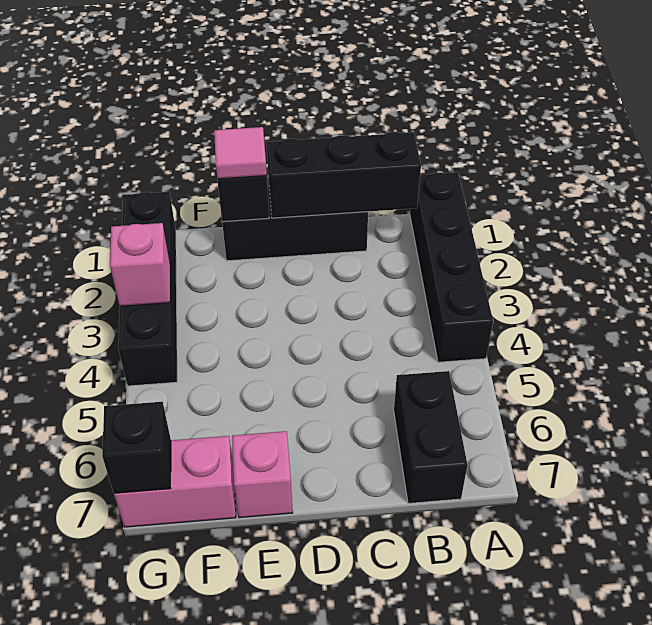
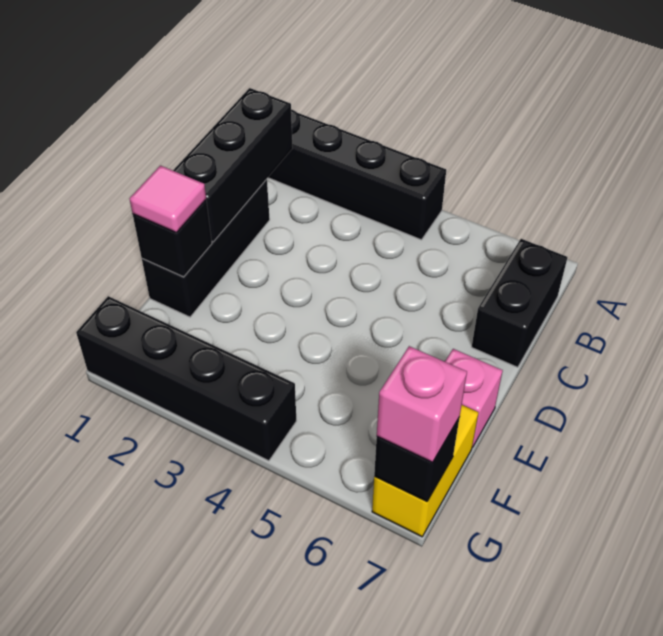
black brick B6:B7 level 1 -> black brick B7:C7 level 1
pink brick F7:G7 level 1 -> yellow brick F7:G7 level 1
pink brick G3 level 2 -> pink brick G7 level 3

